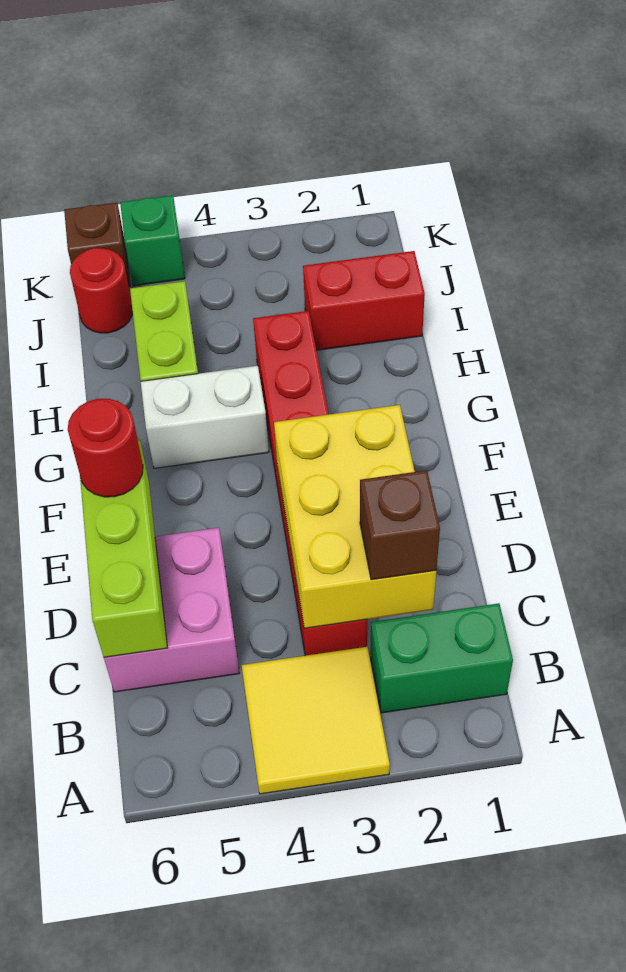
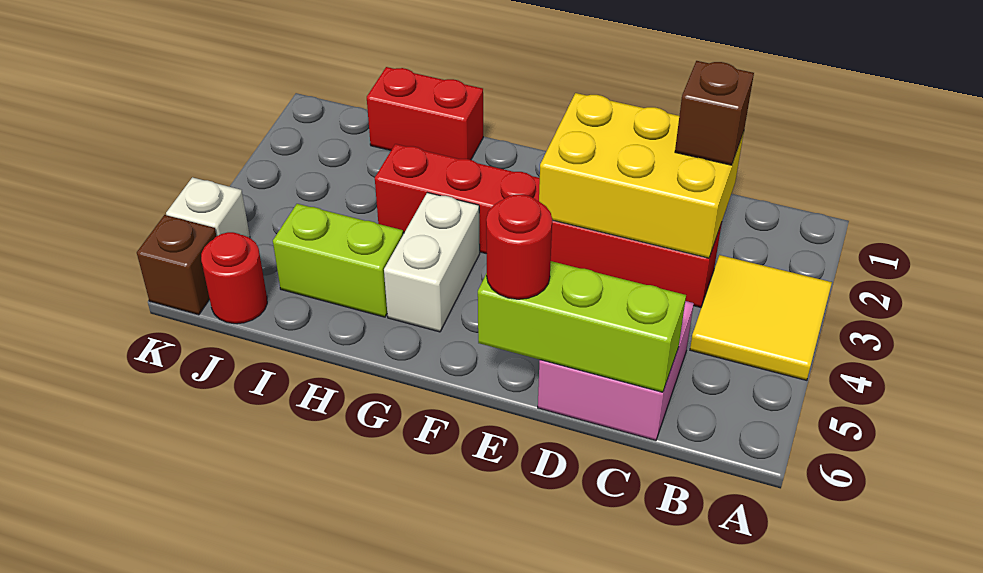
green brick B1:B2 level 1 -> none
red brick I1:I2 level 1 -> red brick H1:I1 level 1
green brick K5 level 1 -> white brick K5 level 1

